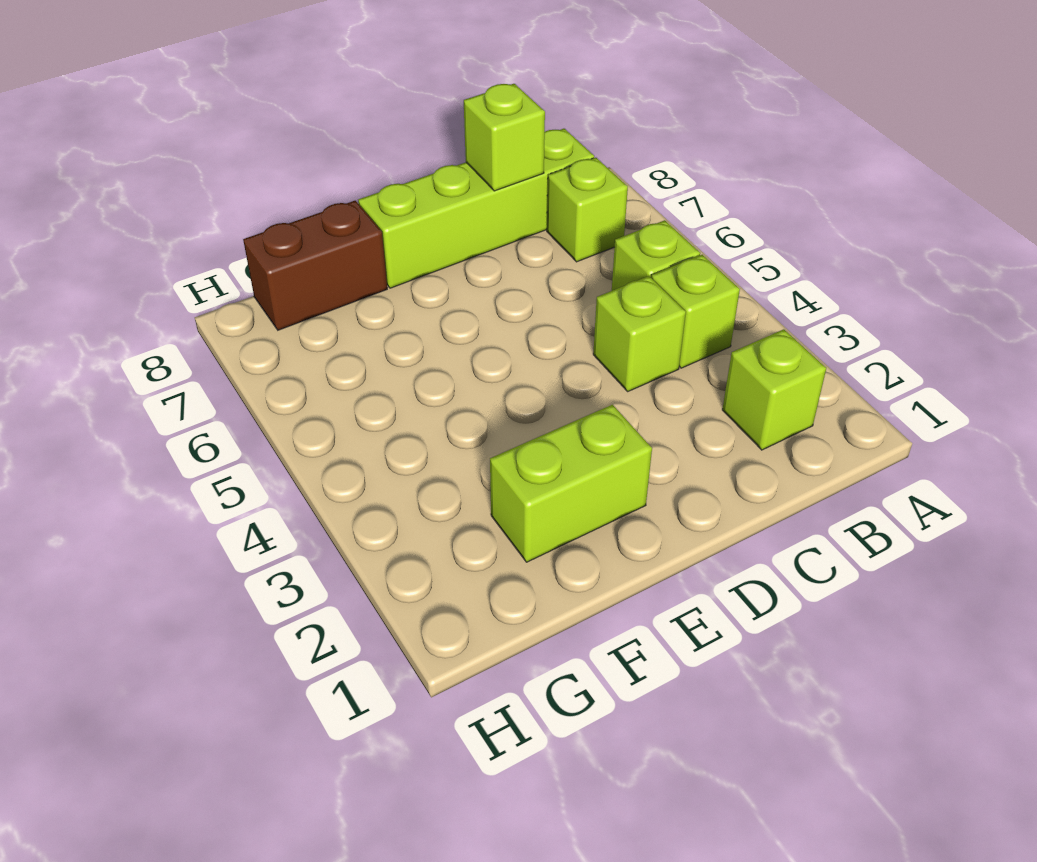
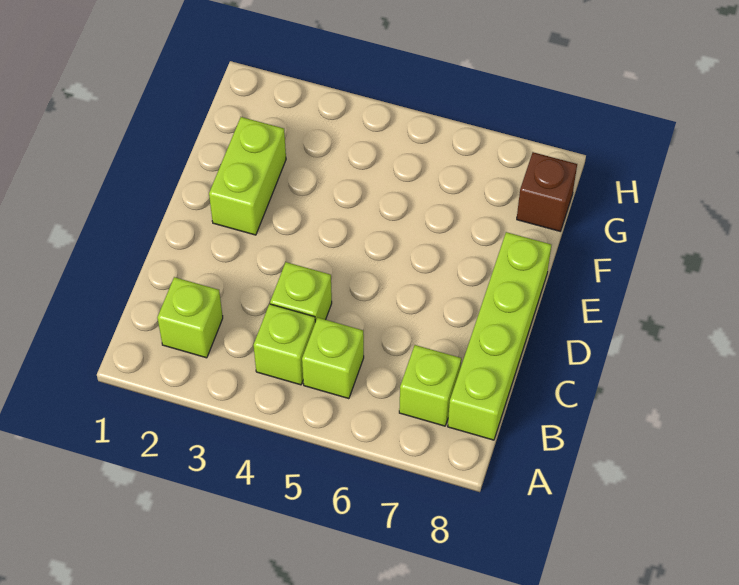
lime brick C8 level 2 -> none
brown brick F8:G8 level 1 -> brown brick G8 level 1

